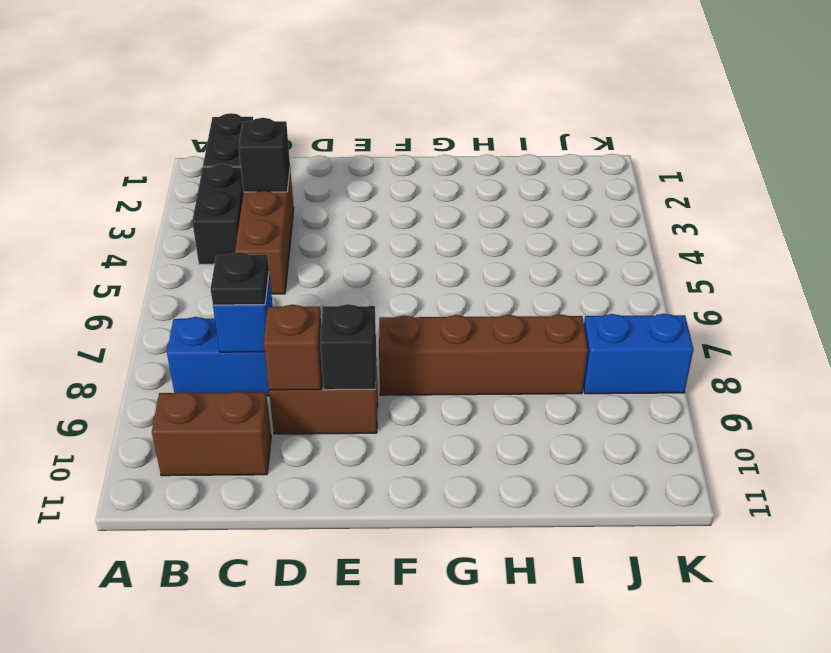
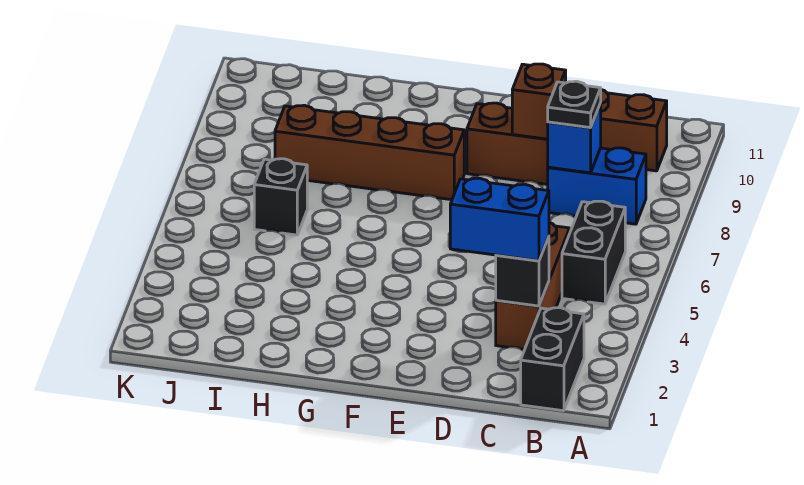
black brick B3:B4 level 1 -> black brick B5:B6 level 1
black brick E9 level 2 -> black brick I6 level 1
blue brick J8:K8 level 1 -> blue brick C3:D3 level 3

